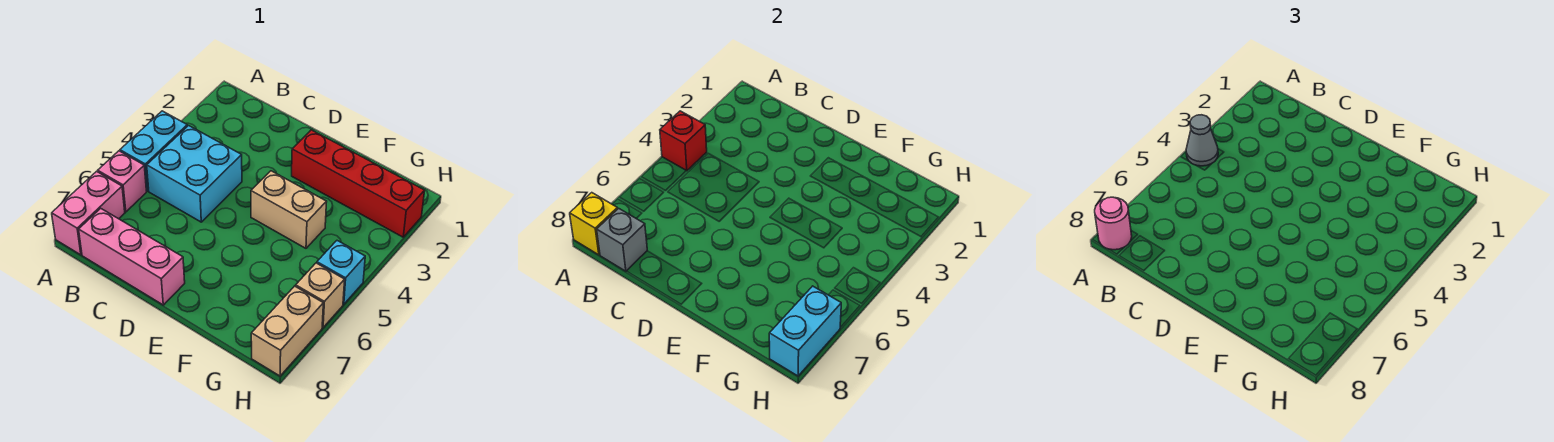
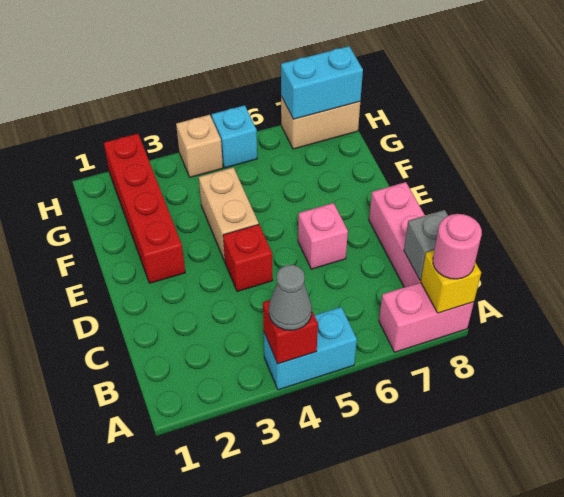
pink brick A6 level 1 -> pink brick D6 level 1
cyan brick B4:C5 level 1 -> none
none -> red brick D4 level 1
tan brick H6 level 1 -> tan brick H4 level 1

